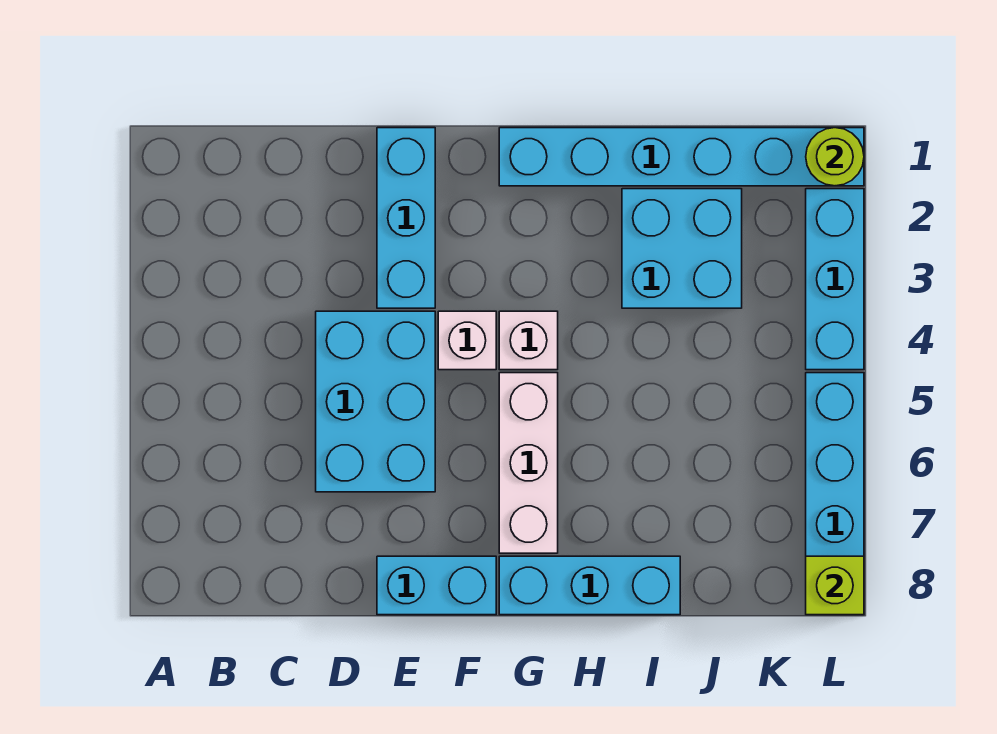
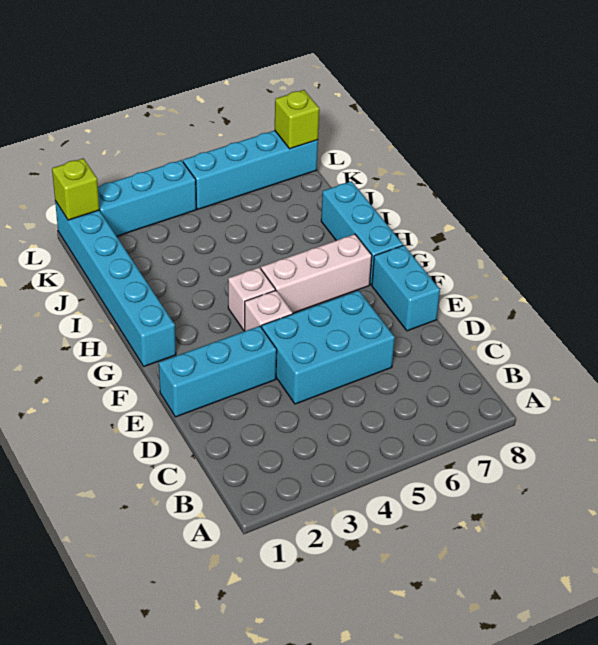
cyan brick I2:J3 level 1 -> none
lime round brick L1 level 2 -> lime brick L1 level 2

